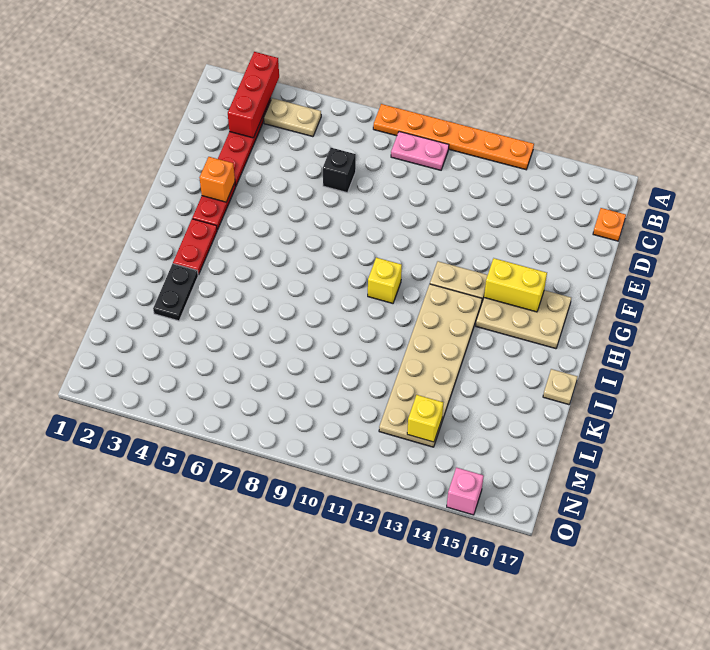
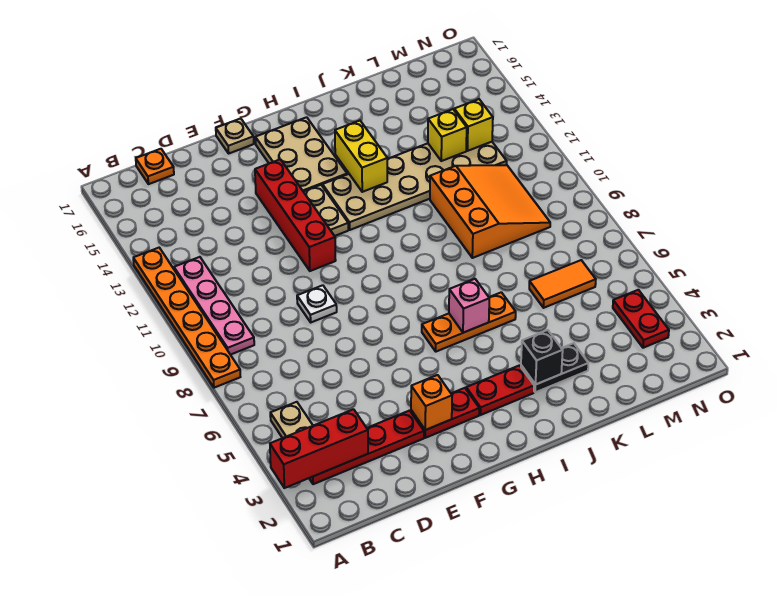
pink plate B9:B10 level 1 -> pink plate B9:B12 level 1
black brick D7 level 1 -> black brick J3 level 2
none -> white plate E9 level 1
none -> red brick F11:F14 level 1
yellow brick G14:G15 level 2 -> yellow brick I13:I14 level 2
none -> orange plate H6:J6 level 1
yellow brick H10 level 1 -> yellow brick L13 level 2
tan plate J17 level 1 -> tan plate F17 level 1
none -> orange slope K9:M11 level 1 top K
none -> orange tile L6:M6 level 1
none -> red plate N3:N4 level 1
pink brick O15 level 1 -> pink brick I6 level 2

